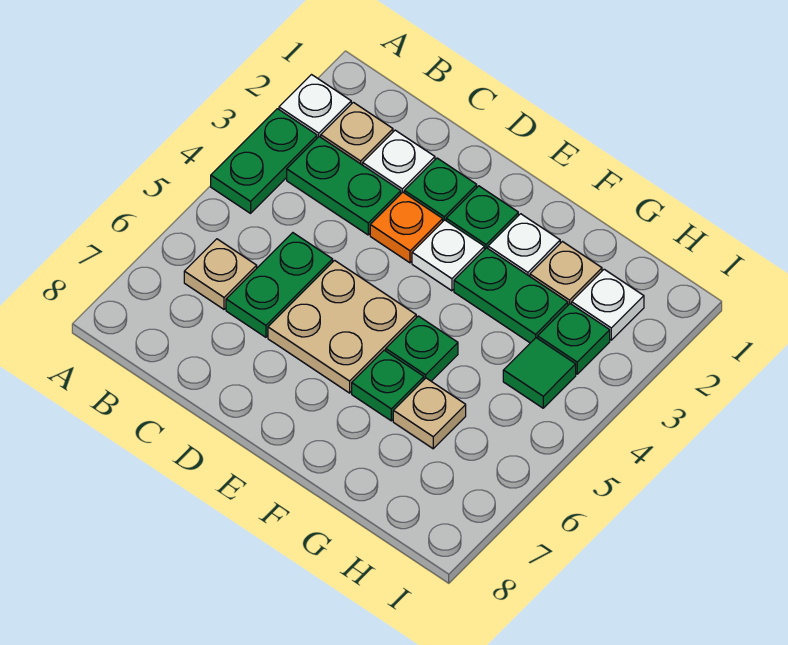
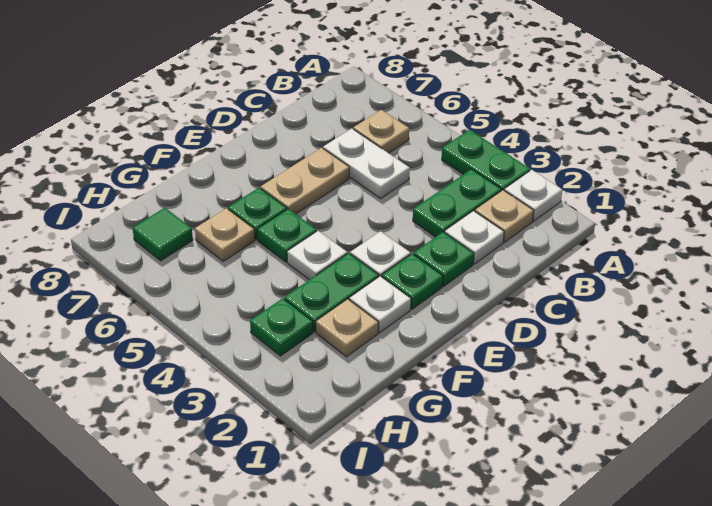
green plate C5:C6 level 1 -> white plate C5:C6 level 1
orange plate D3 level 1 -> none
tan plate D5:E6 level 1 -> tan plate D6:E6 level 1
white plate H2 level 1 -> white plate F4 level 1
green tile H4 level 1 -> green tile H7 level 1

